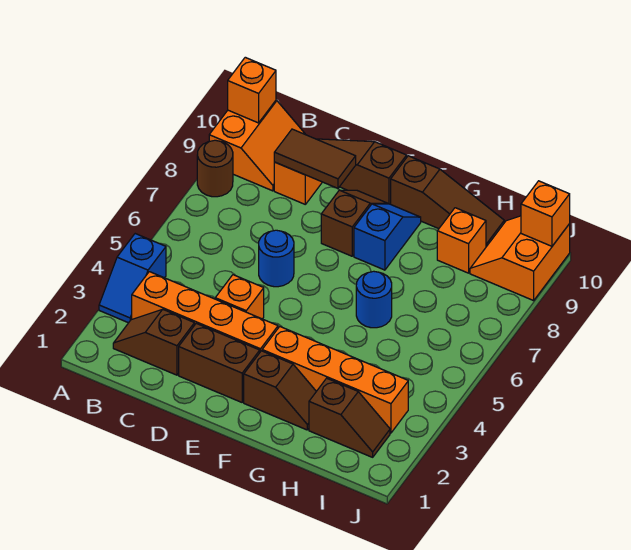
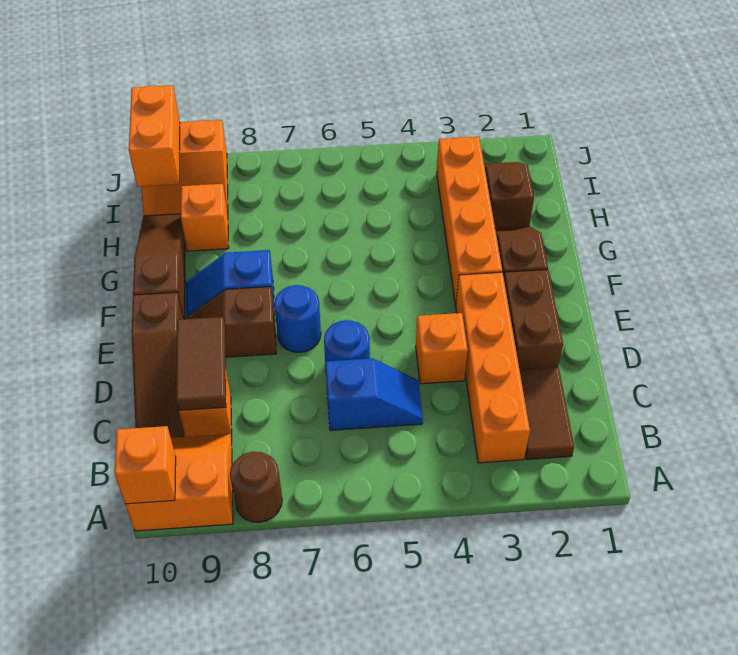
blue slope A3:A4 level 1 top 4 -> blue slope C5:C6 level 1 top 6
brown slope B2:C2 level 1 top C -> brown tile B2:C2 level 1
blue round brick G6 level 1 -> blue round brick E7 level 1
orange brick J10 level 2 -> orange brick I10:J10 level 2

